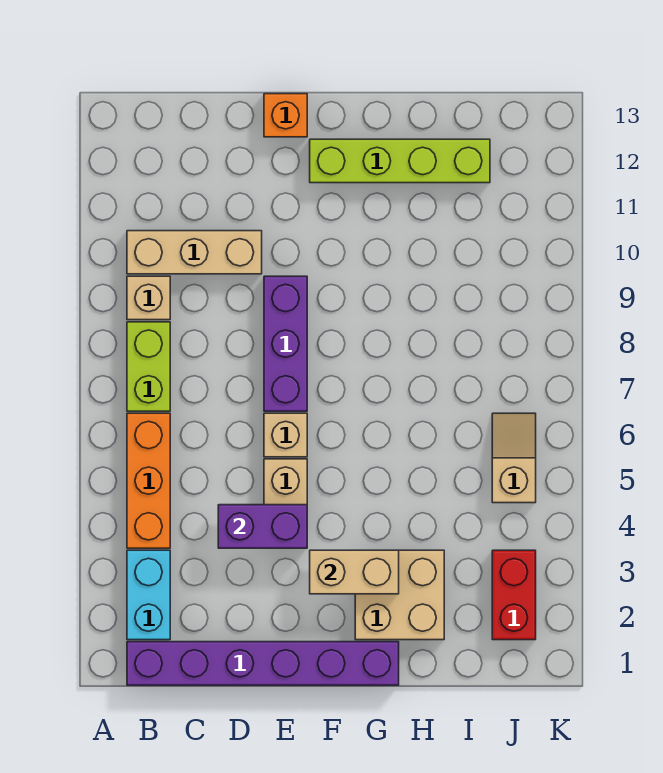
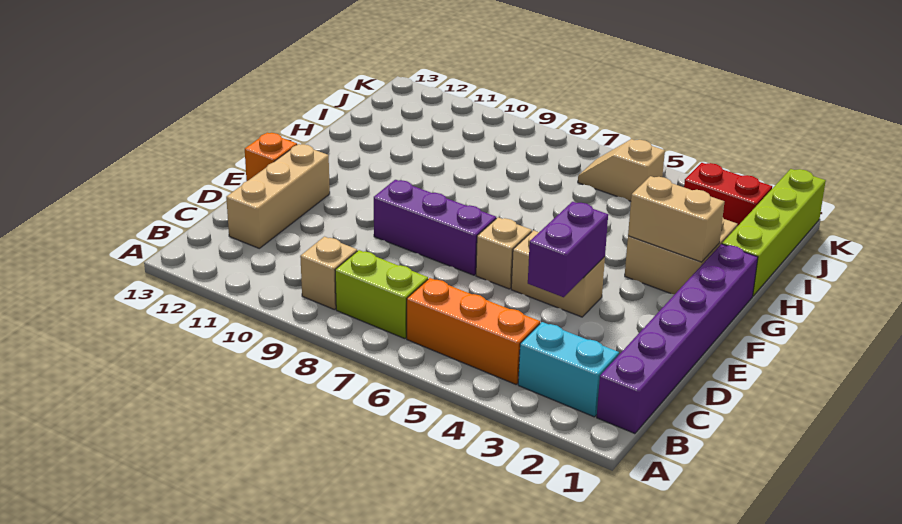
tan brick B10:D10 level 1 -> tan brick C12:E12 level 1
tan brick F3:G3 level 2 -> tan brick G2:G3 level 2
lime brick F12:I12 level 1 -> lime brick H1:K1 level 1

